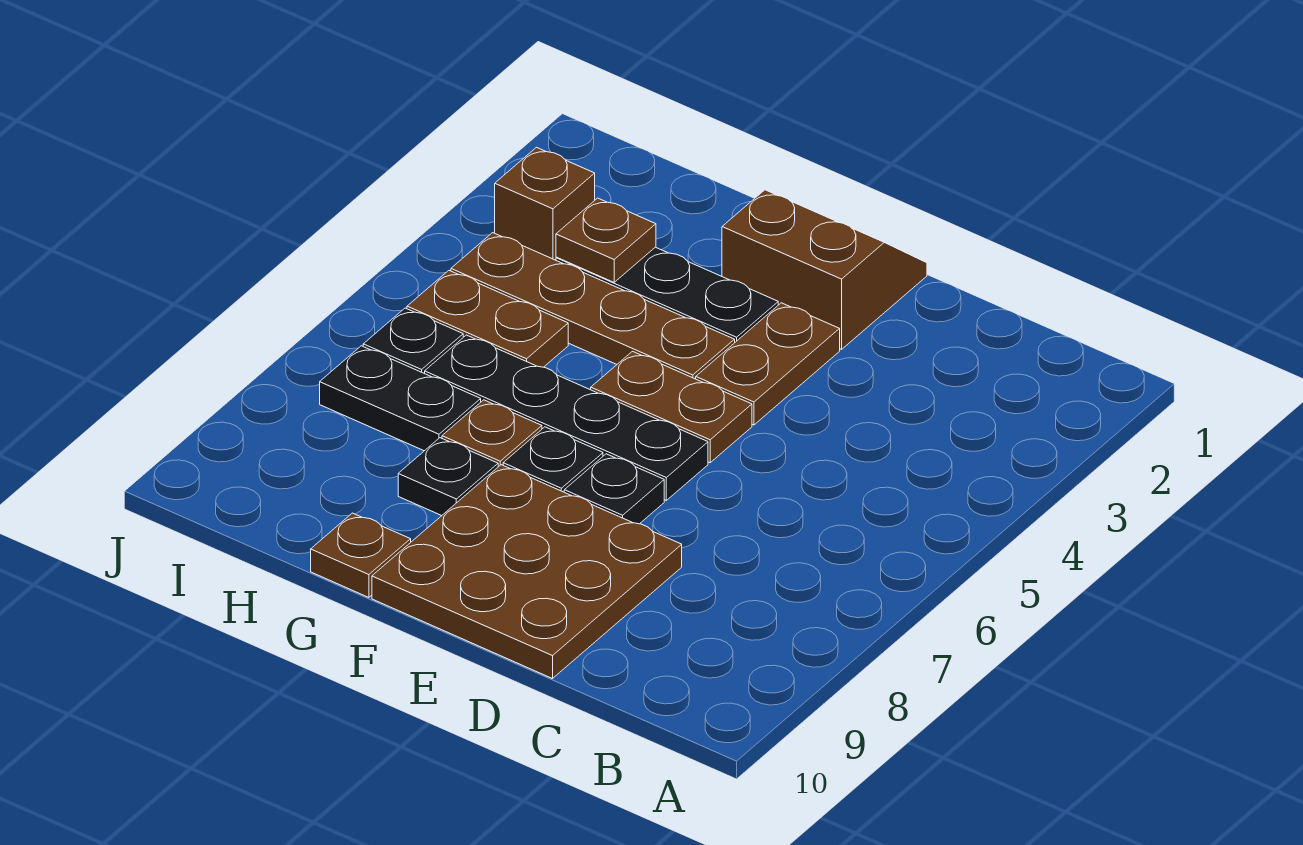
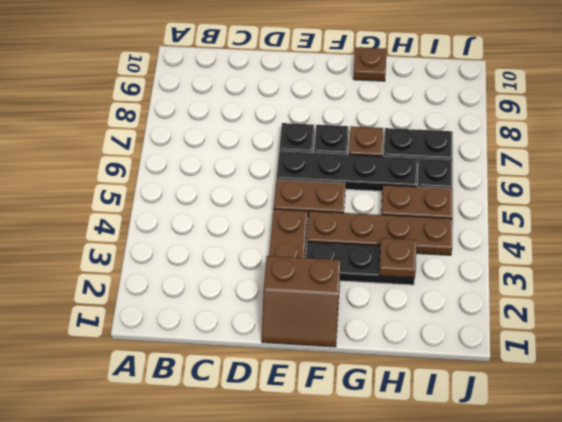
brown plate D8:F10 level 1 -> none
black plate G8 level 1 -> none
brown brick I3 level 1 -> none

